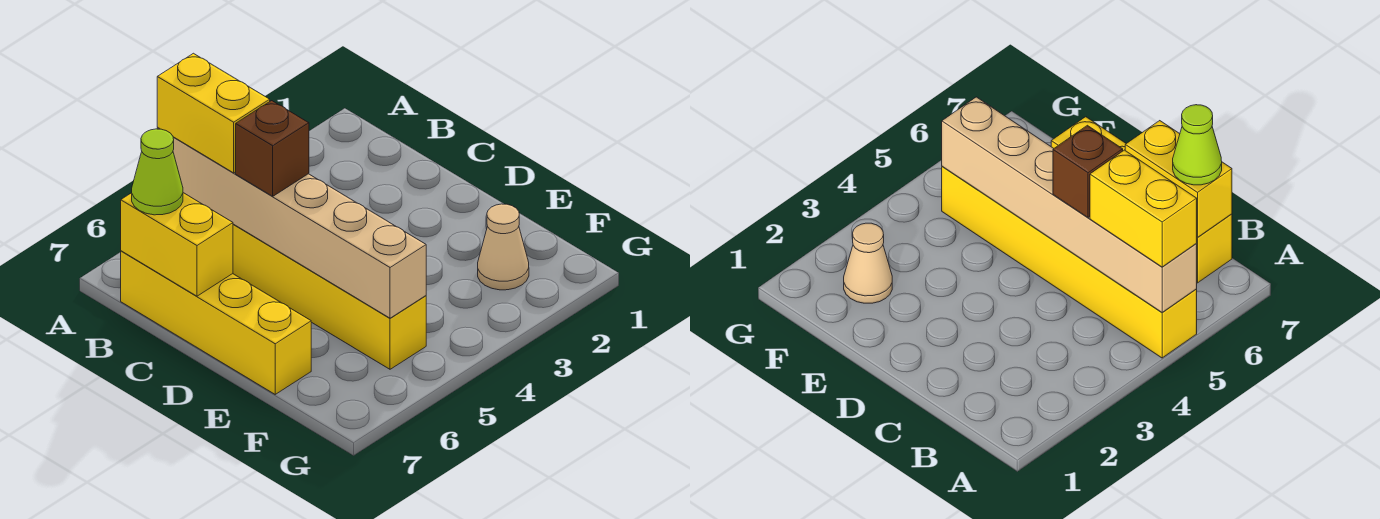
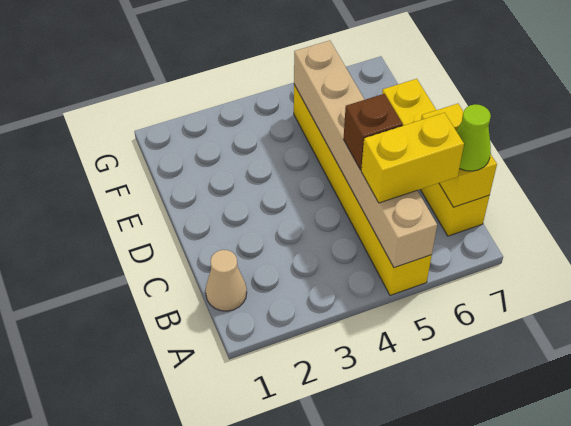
yellow brick A5:B5 level 3 -> yellow brick B5:B6 level 3
tan cone F2 level 1 -> tan cone B1 level 1

